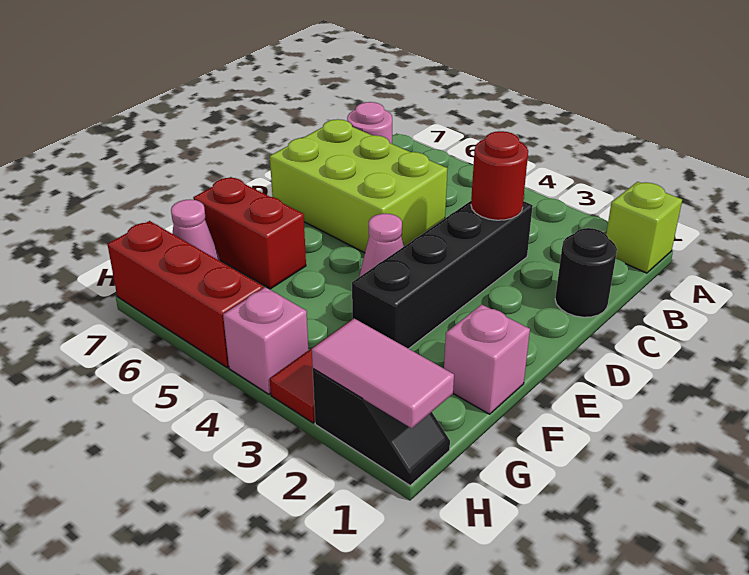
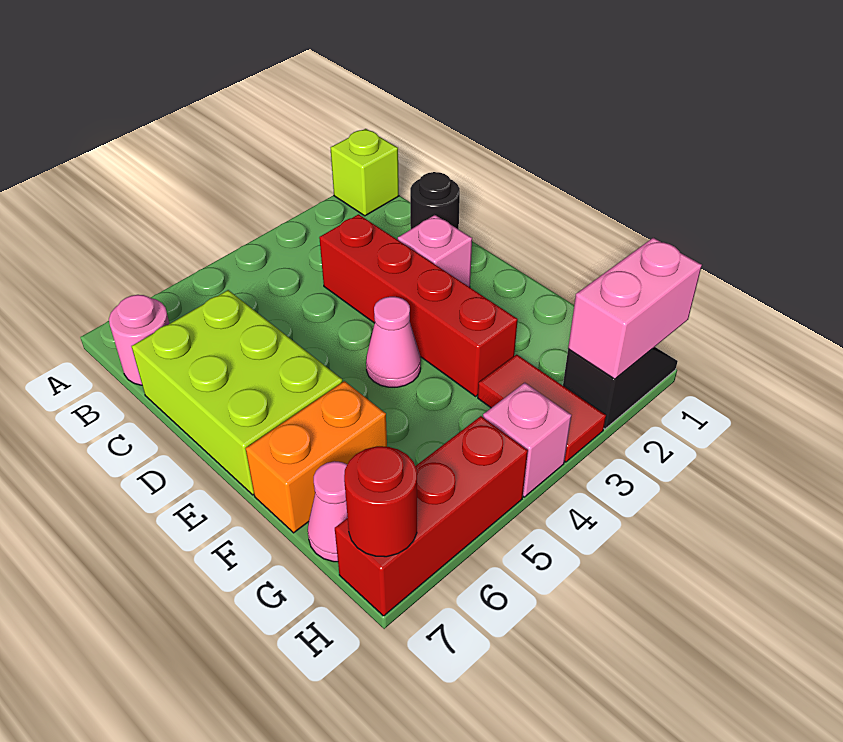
black brick C3:F3 level 1 -> red brick C3:F3 level 1
red round brick C3 level 2 -> red round brick H7 level 2
lime brick C5:D7 level 1 -> lime brick C6:E7 level 1
pink brick F1 level 1 -> pink brick D2 level 1
red brick F6:F7 level 1 -> orange brick F6:F7 level 1
pink tile H1:H2 level 2 -> pink brick H1:H2 level 2

